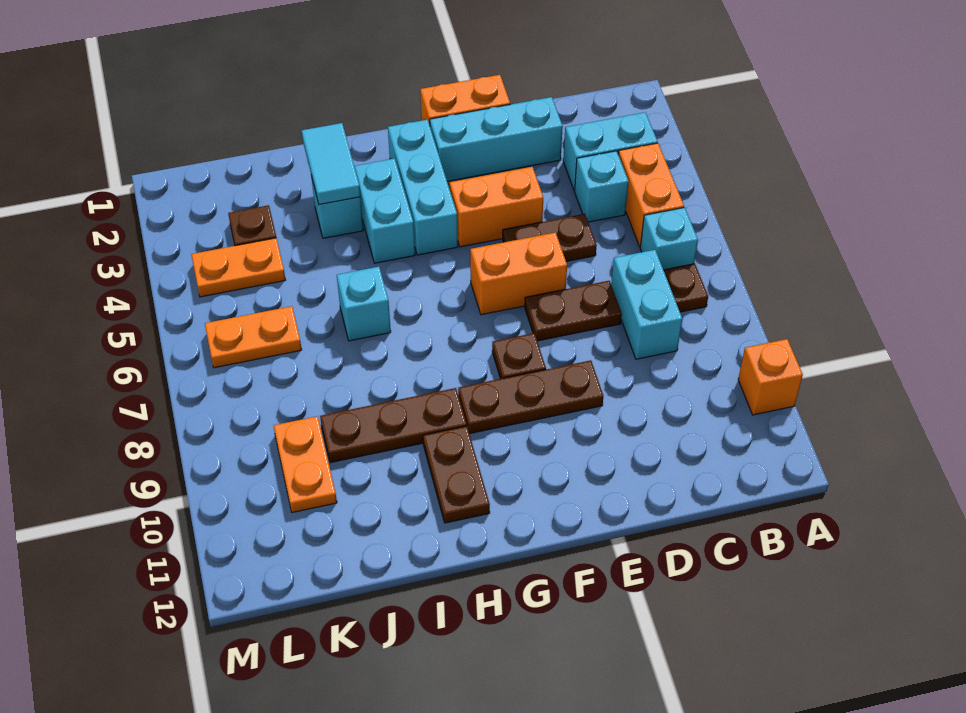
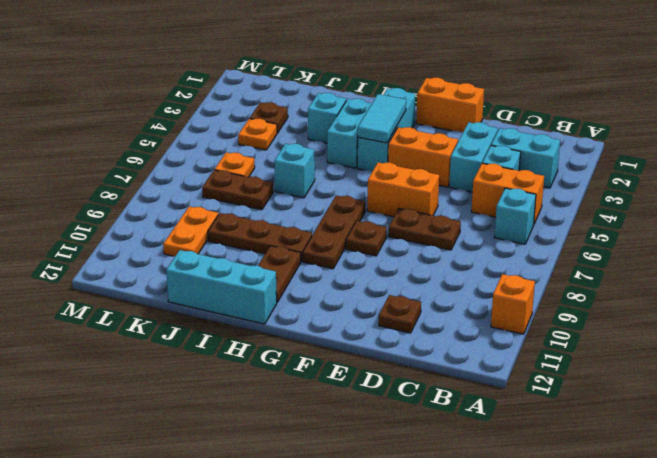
orange brick B4:B5 level 1 -> orange brick B5:C5 level 1
brown plate B7 level 1 -> brown plate D11 level 1
cyan brick C7:C8 level 1 -> cyan brick D3:D4 level 1
cyan brick D2:F2 level 1 -> cyan brick H12:J12 level 1
brown plate D5:E5 level 1 -> brown plate J7:K7 level 1
brown plate E9:G9 level 1 -> brown plate G7:G9 level 1
cyan tile I2:I3 level 2 -> cyan tile G3:G4 level 2
orange plate K4:L4 level 1 -> orange plate K4 level 1
orange plate K6:L6 level 1 -> orange plate K6 level 1

